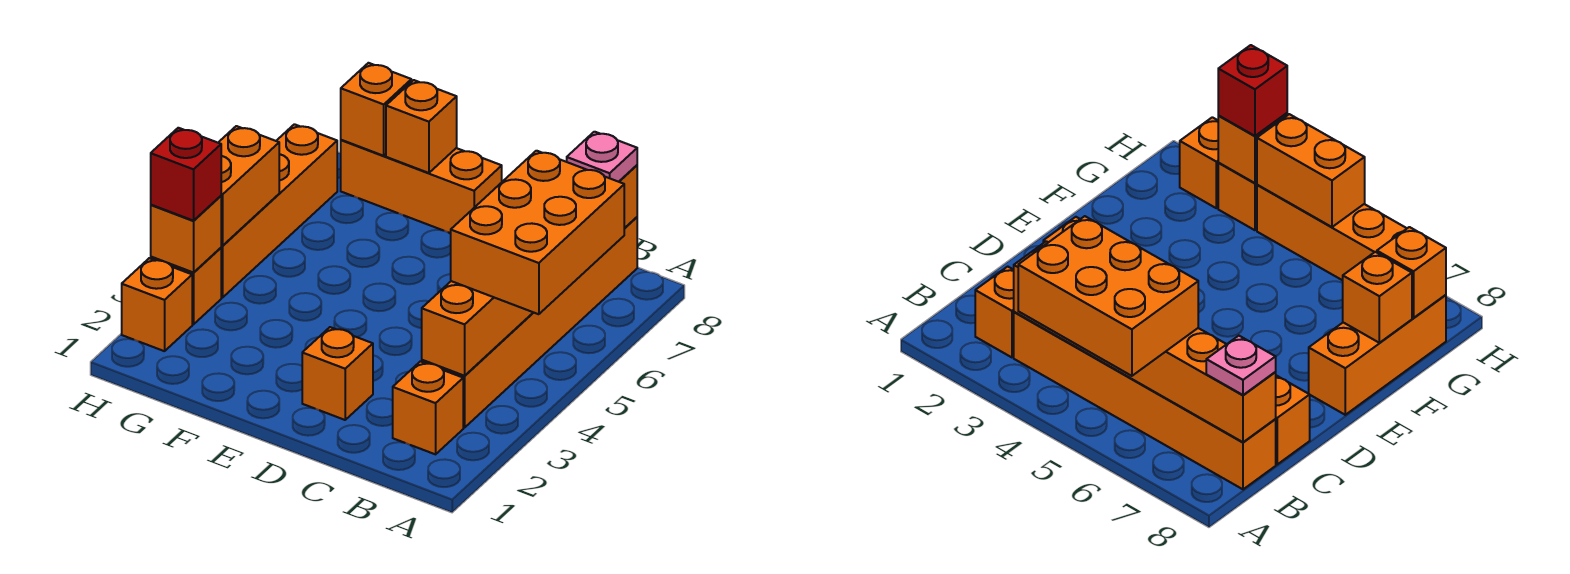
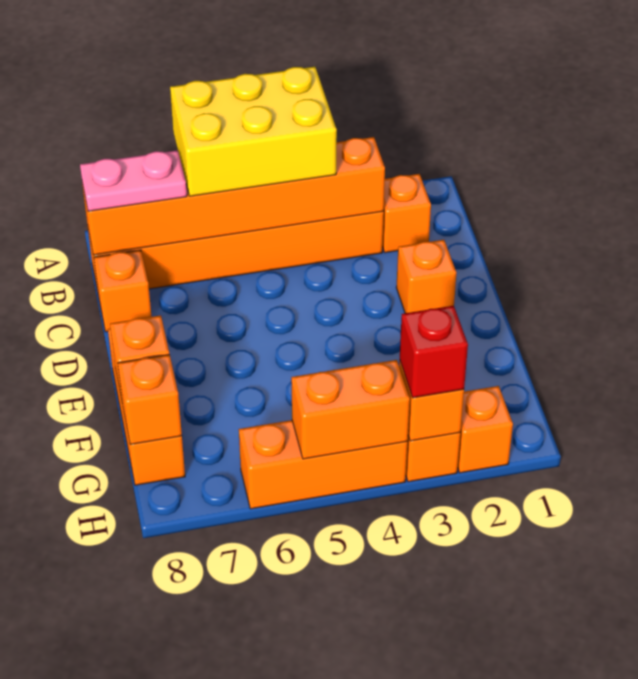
orange brick A4:B6 level 3 -> yellow brick A4:B6 level 3
pink plate B8 level 3 -> pink plate B7:B8 level 3
orange brick H4:H7 level 1 -> orange brick H4:H6 level 1

